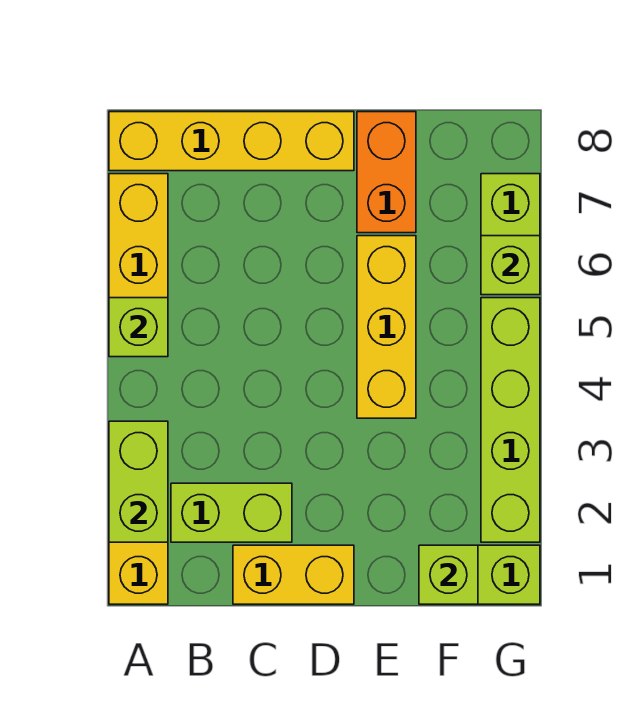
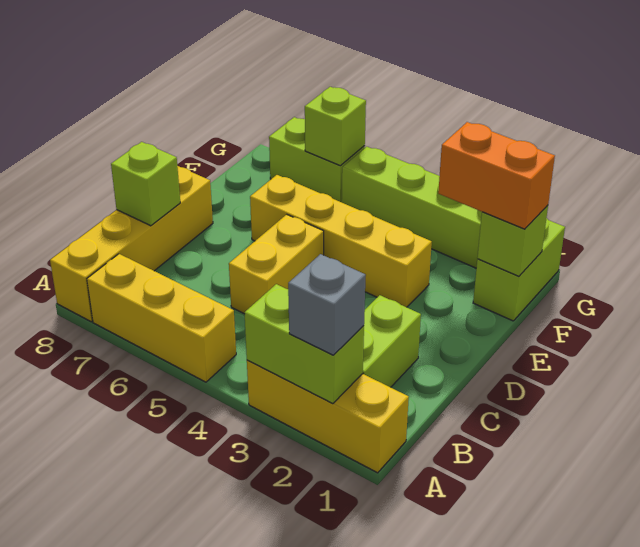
none -> grey brick A2 level 3
lime brick A5 level 2 -> lime brick C8 level 2
yellow brick C1:D1 level 1 -> yellow brick C5:D5 level 1
yellow brick E4:E6 level 1 -> yellow brick E3:E6 level 1
orange brick E7:E8 level 1 -> orange brick F1:F2 level 3

